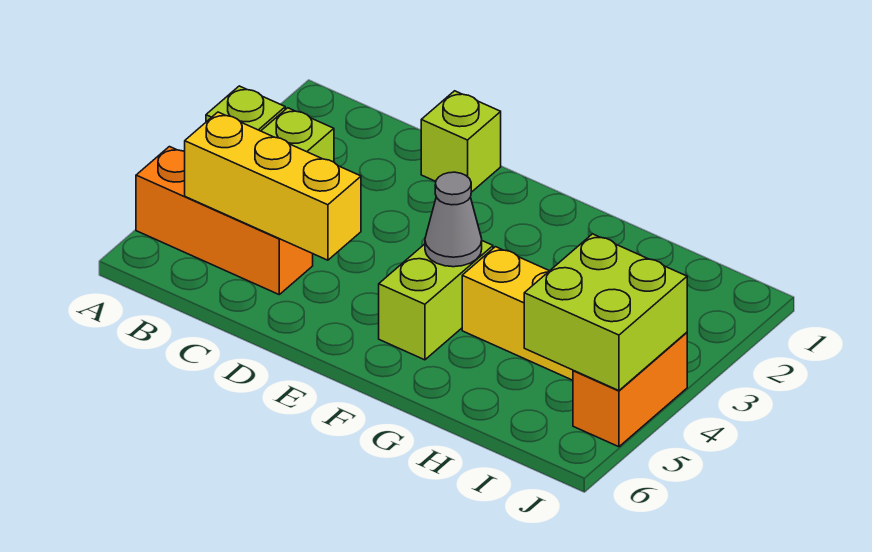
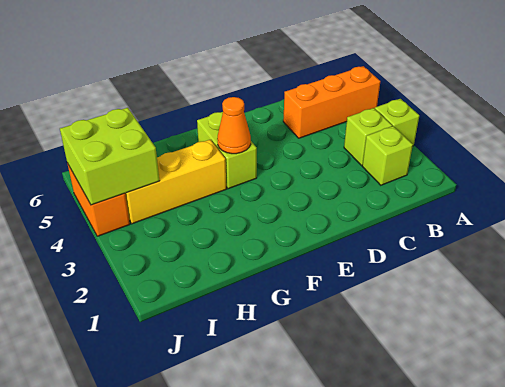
yellow brick B5:D5 level 2 -> none
lime brick D1 level 1 -> lime brick B2 level 1
grey cone F4 level 2 -> orange cone F4 level 2

